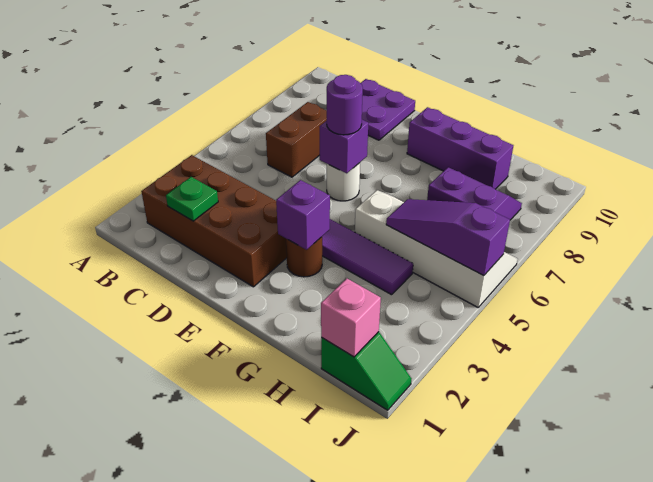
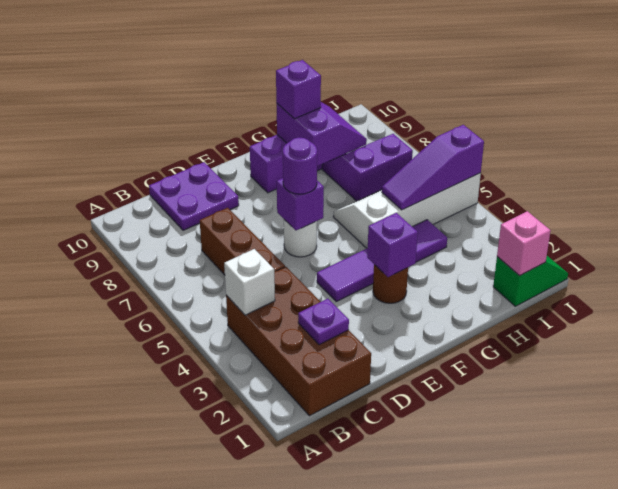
brown brick B2:E3 level 1 -> brown brick B1:C4 level 1
none -> white brick B4 level 2
green plate C2 level 2 -> purple plate C2 level 2
brown brick C6:C7 level 1 -> brown brick C5:C7 level 1
none -> purple slope G8:H9 level 2 top G
none -> purple brick G9 level 3

